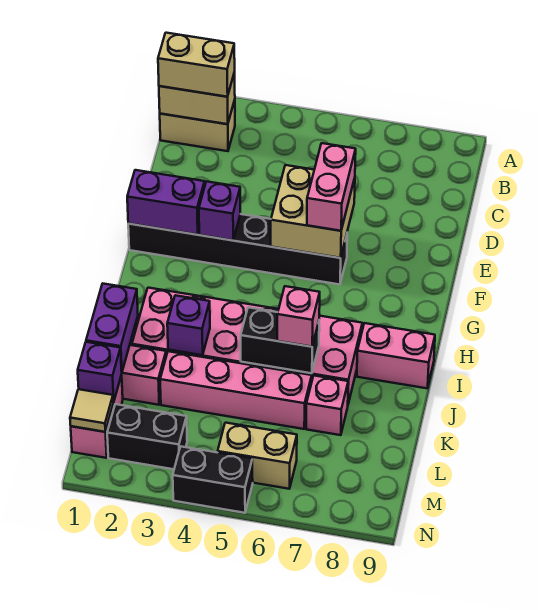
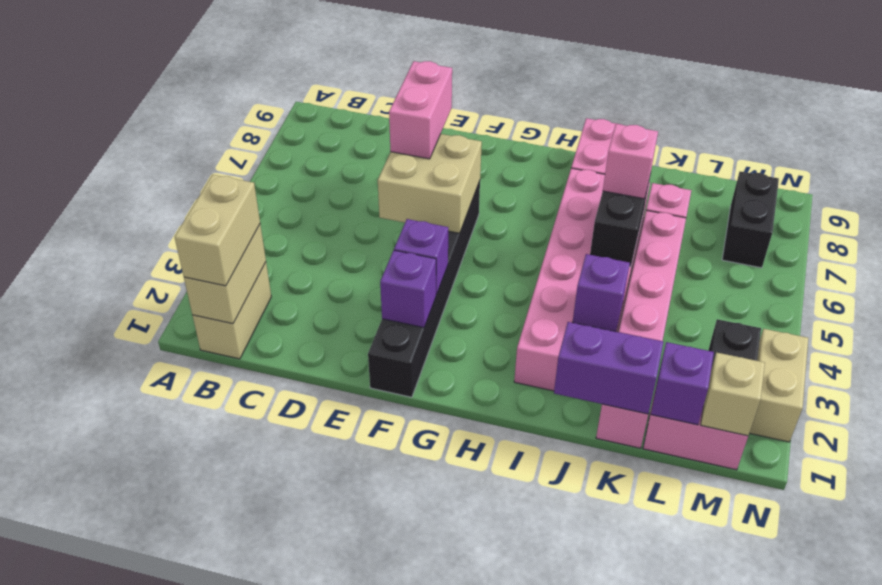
pink brick E6:F6 level 3 -> pink brick E6:E7 level 3
purple brick F1:F2 level 2 -> purple brick F2 level 2
tan tile M1 level 2 -> tan brick M1 level 2
tan brick M5:M6 level 1 -> tan brick N2:N3 level 1
black brick N4:N5 level 1 -> black brick M7:M8 level 1

